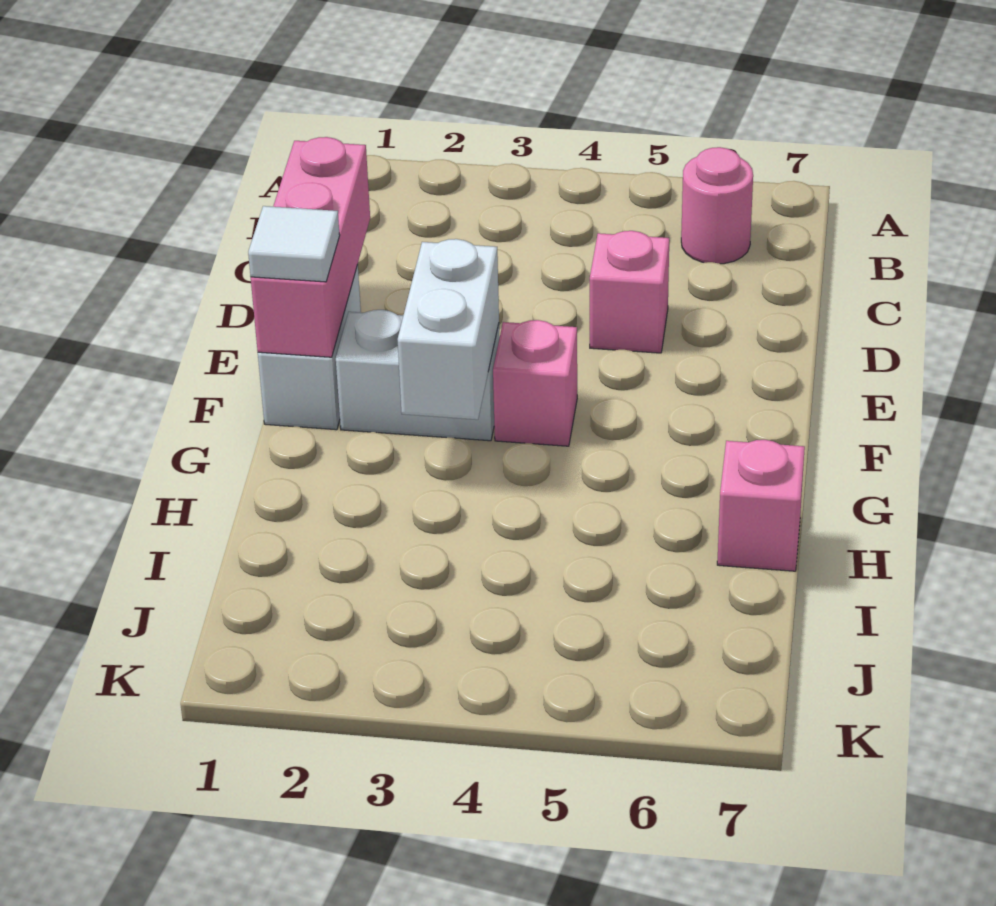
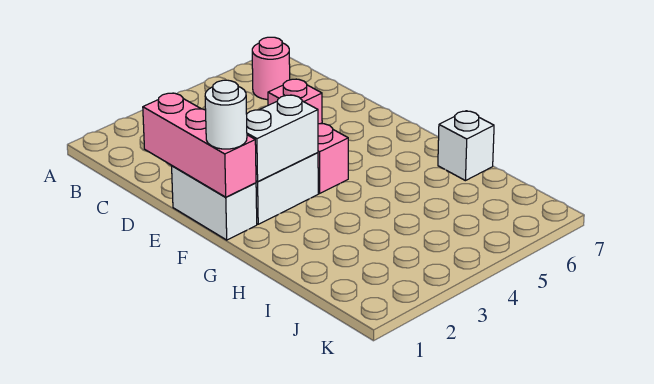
white tile F1 level 3 -> white round brick F1 level 3
white brick F3:G3 level 2 -> white brick F2:F3 level 2
pink brick H7 level 1 -> white brick H7 level 1

